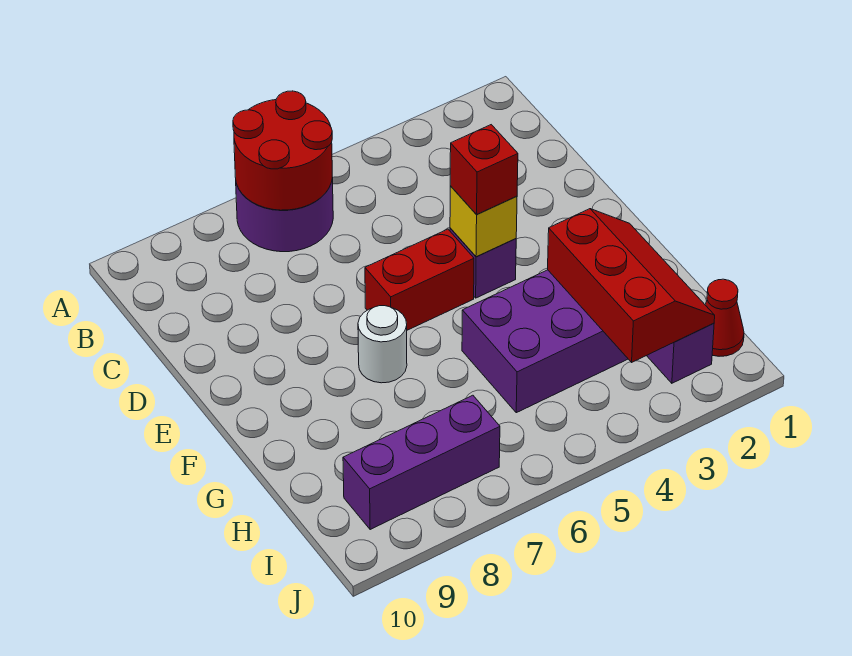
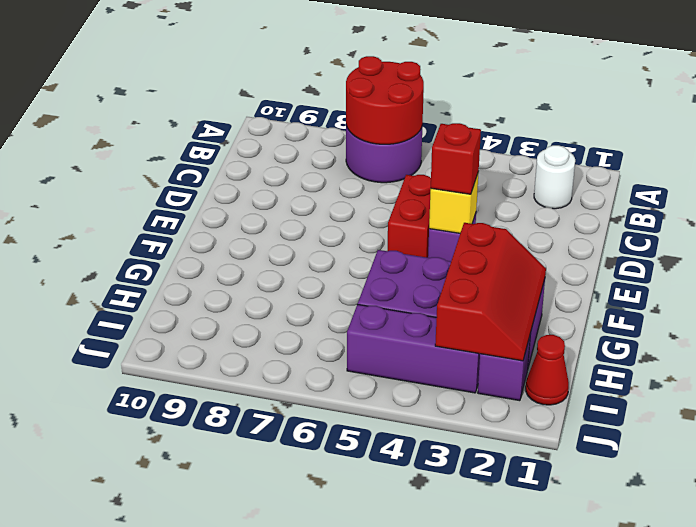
red brick E5:E6 level 1 -> red brick D5:E5 level 1
white round brick F7 level 1 -> white round brick B2 level 1
purple brick I7:I9 level 1 -> purple brick I3:I5 level 1

